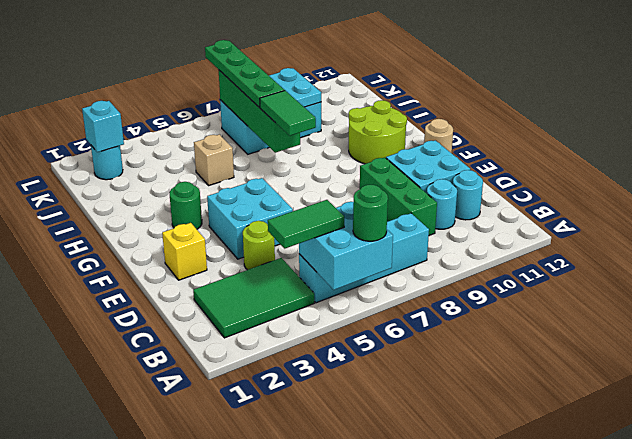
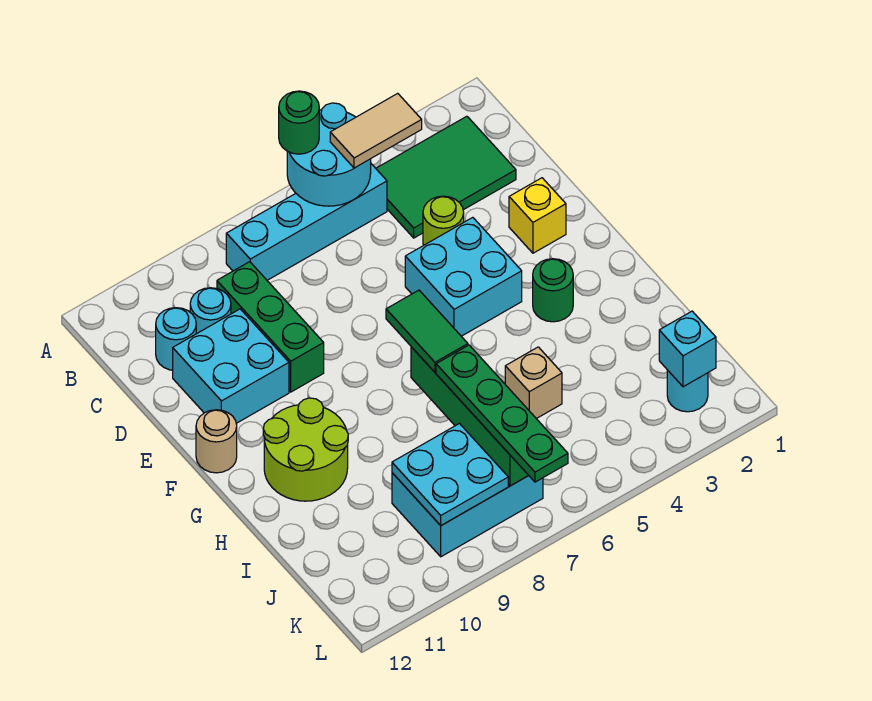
cyan brick A5:B6 level 2 -> cyan round brick A5:B6 level 2
green tile B4:B5 level 3 -> tan tile B4:B5 level 3

